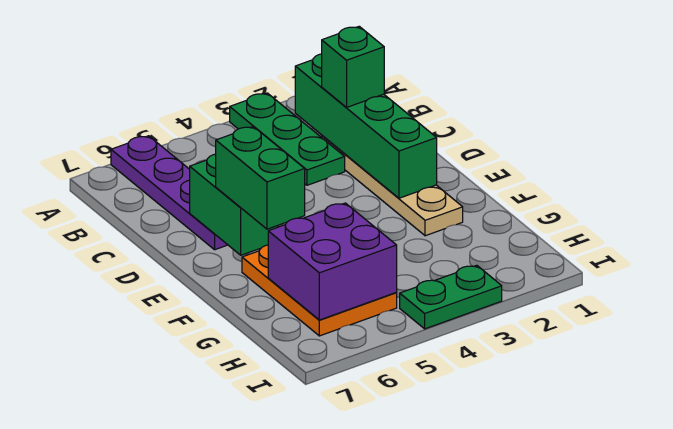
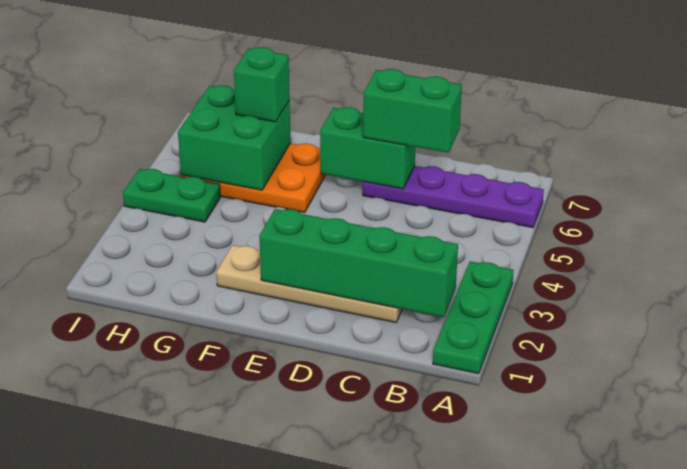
green plate A3:C3 level 1 -> green plate A1:A3 level 1
green brick C2 level 3 -> green brick G6 level 3
green brick E6:F6 level 3 -> green brick C6:D6 level 3
purple brick G5:H6 level 2 -> green brick G5:H6 level 2
green plate I3:I4 level 1 -> green plate H4:I4 level 1

